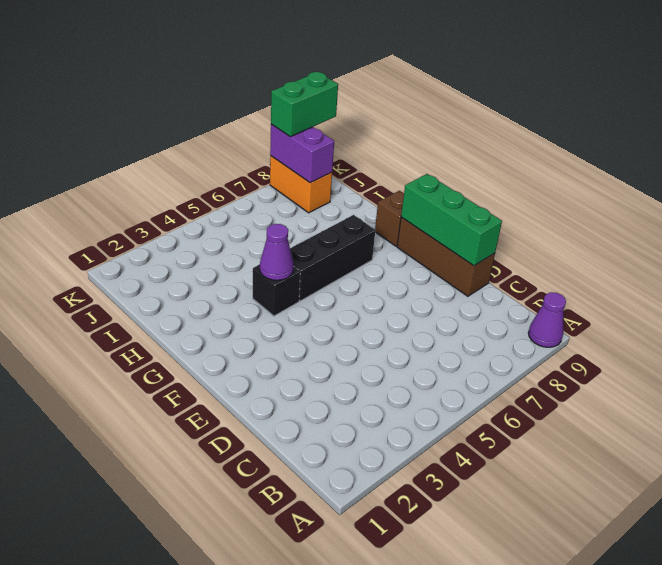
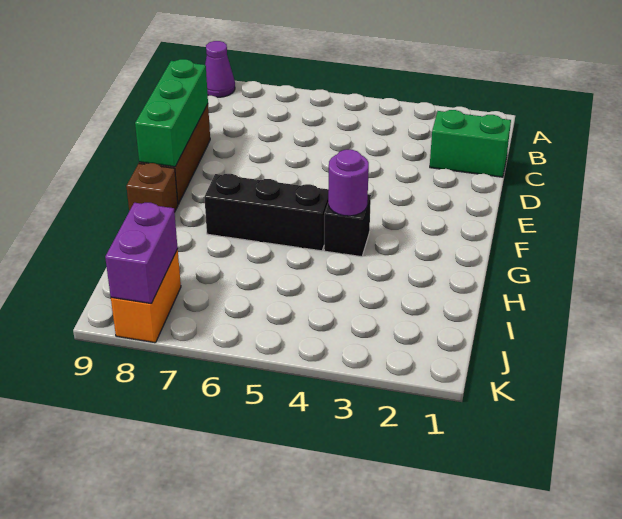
purple cone G4 level 2 -> purple round brick G4 level 2
green brick K8:K9 level 3 -> green brick C1:C2 level 1

